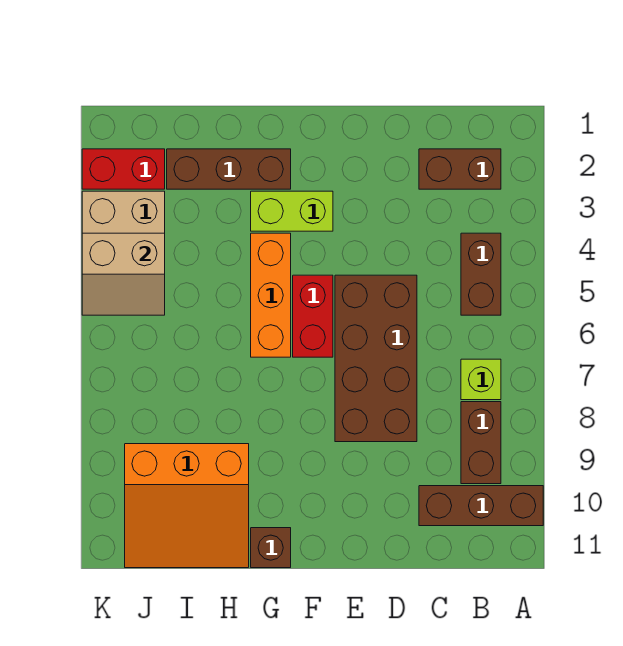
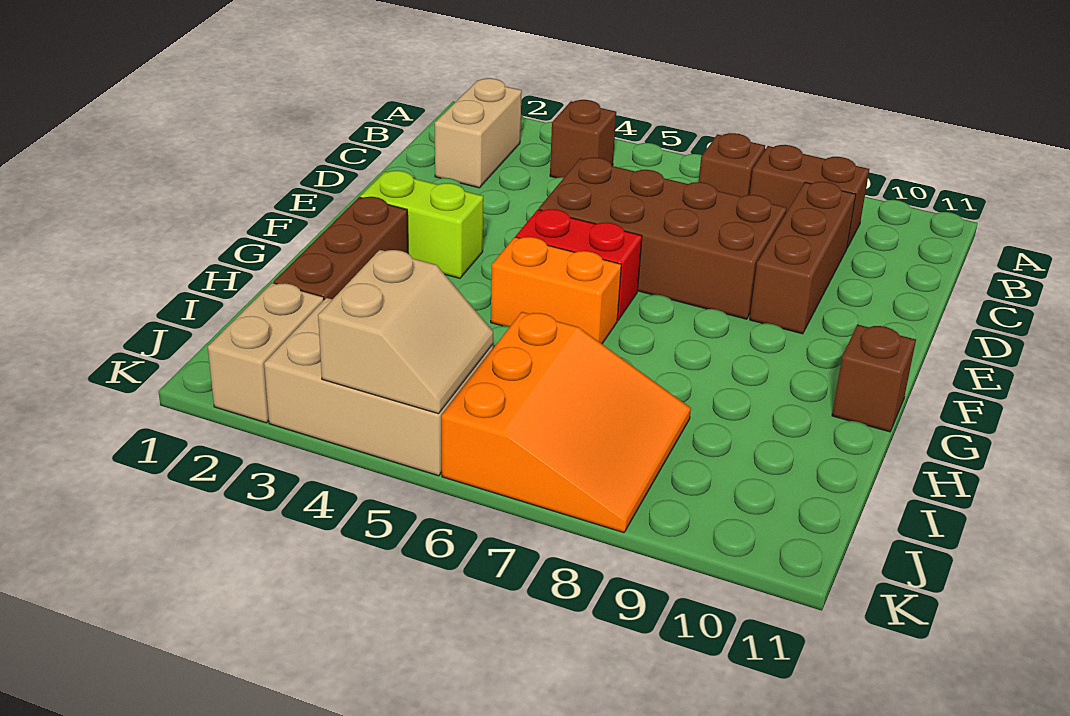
brown brick A10:C10 level 1 -> brown brick C9:E9 level 1
brown brick B2:C2 level 1 -> tan brick B2:C2 level 1
brown brick B4:B5 level 1 -> brown brick B4 level 1
lime brick B7 level 1 -> brown brick B7 level 1
lime brick F3:G3 level 1 -> lime brick F2:F3 level 1
orange brick G4:G6 level 1 -> orange brick G5:G6 level 1
orange slope H9:J11 level 1 top 9 -> orange slope I6:K8 level 1 top 6
red brick J2:K2 level 1 -> tan brick J2:K2 level 1

